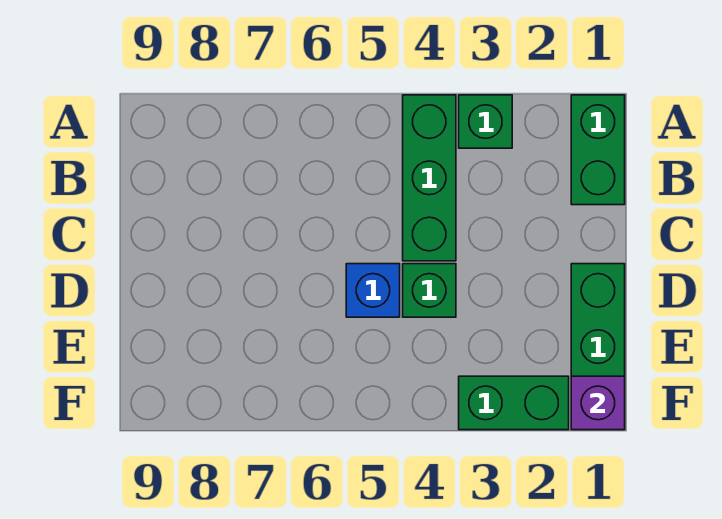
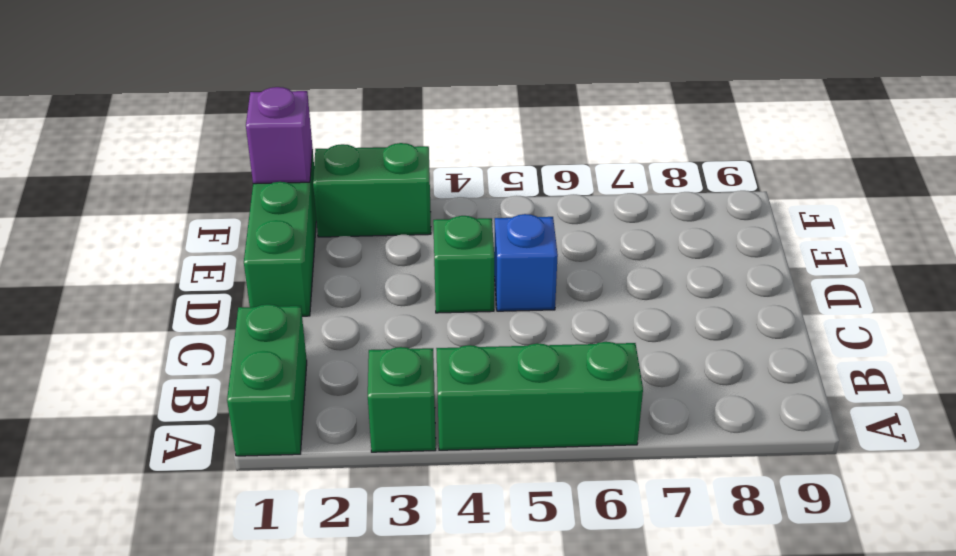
green brick A4:C4 level 1 -> green brick A4:A6 level 1

